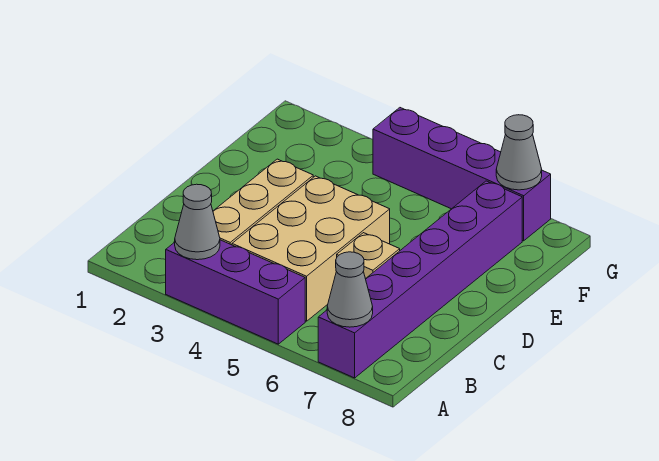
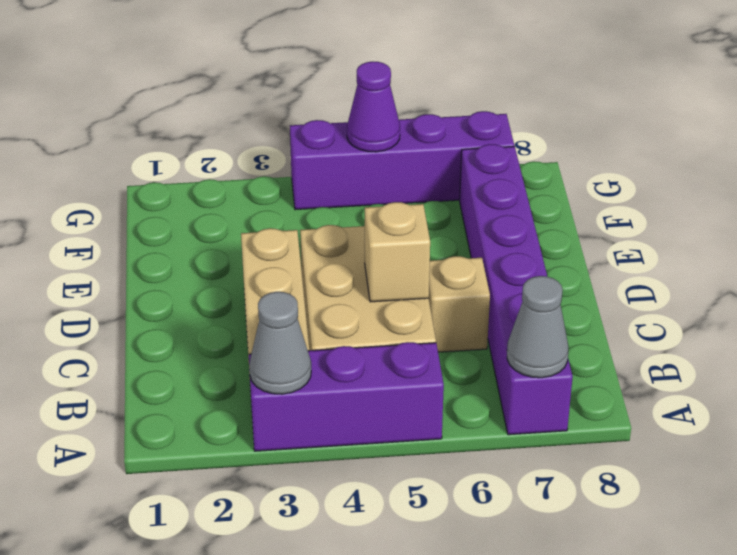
none -> tan brick C5 level 2
none -> purple cone G5 level 2
grey cone G7 level 2 -> none

